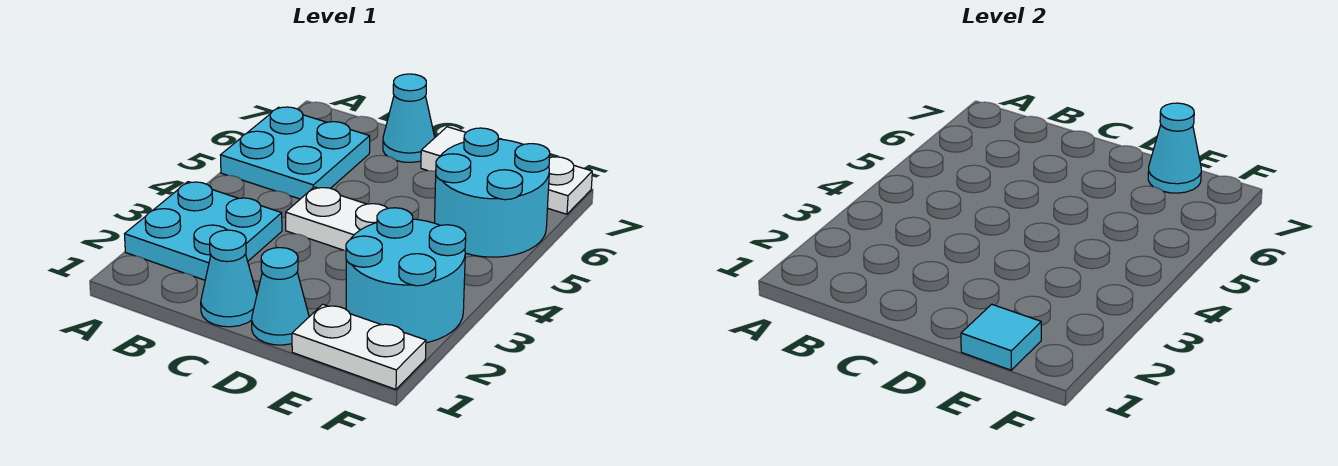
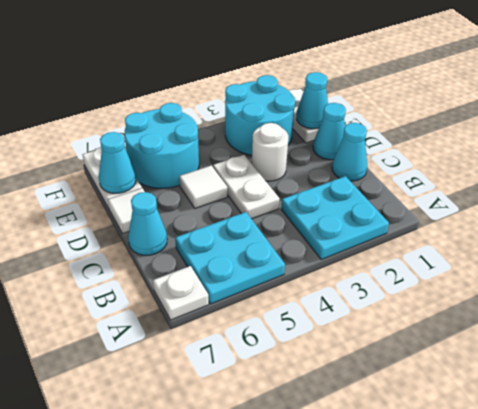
none -> white plate A7 level 1
none -> white round brick D3 level 1
none -> white tile D5 level 1
cyan tile E1 level 2 -> cyan cone E1 level 2

